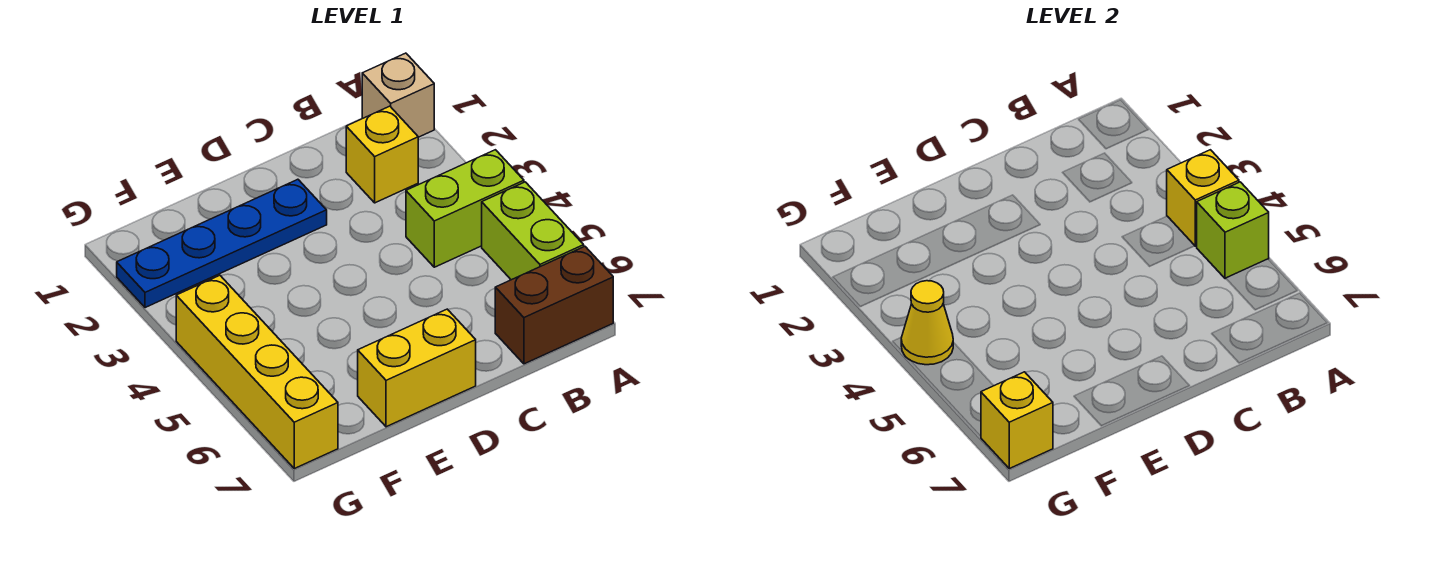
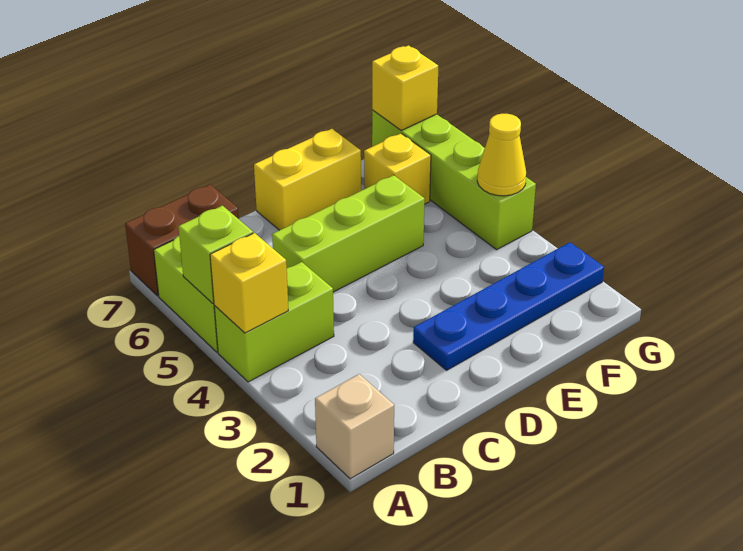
yellow brick B2 level 1 -> yellow brick F6 level 1
none -> lime brick C5:E5 level 1
yellow brick G4:G7 level 1 -> lime brick G4:G7 level 1

